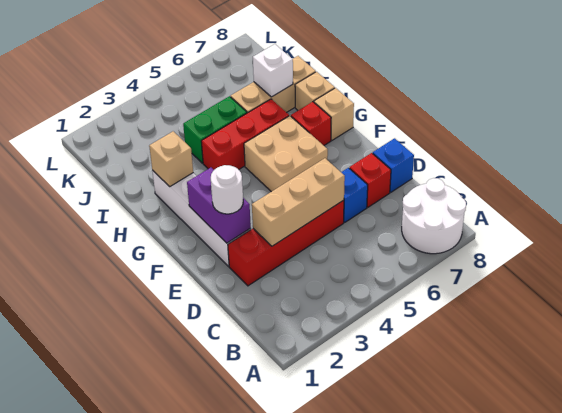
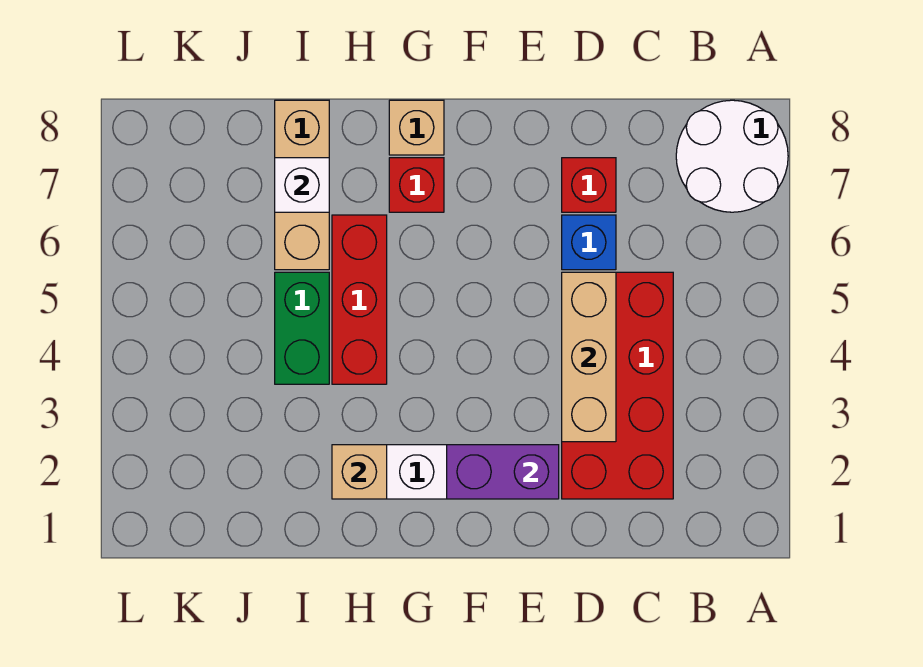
red brick D2:D5 level 1 -> red brick C2:D5 level 1
blue brick D8 level 1 -> none
white round brick E2 level 3 -> none
tan brick F5:G6 level 1 -> none
tan brick H8 level 1 -> none

